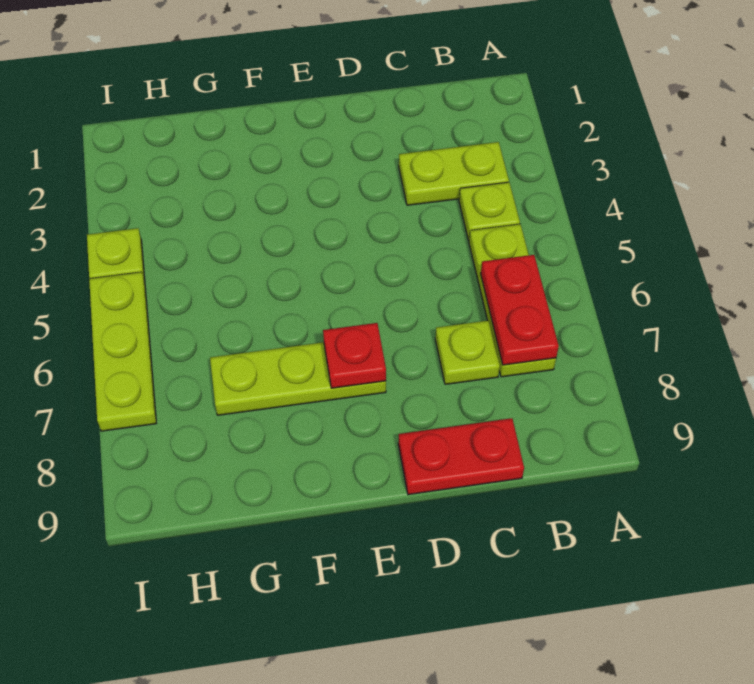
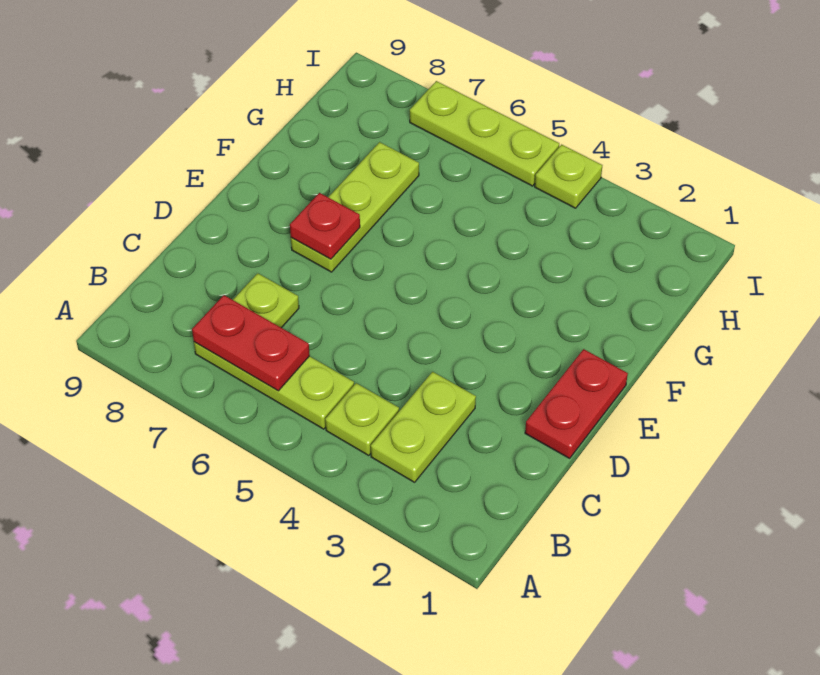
red plate C9:D9 level 1 -> red plate D1:E1 level 1

